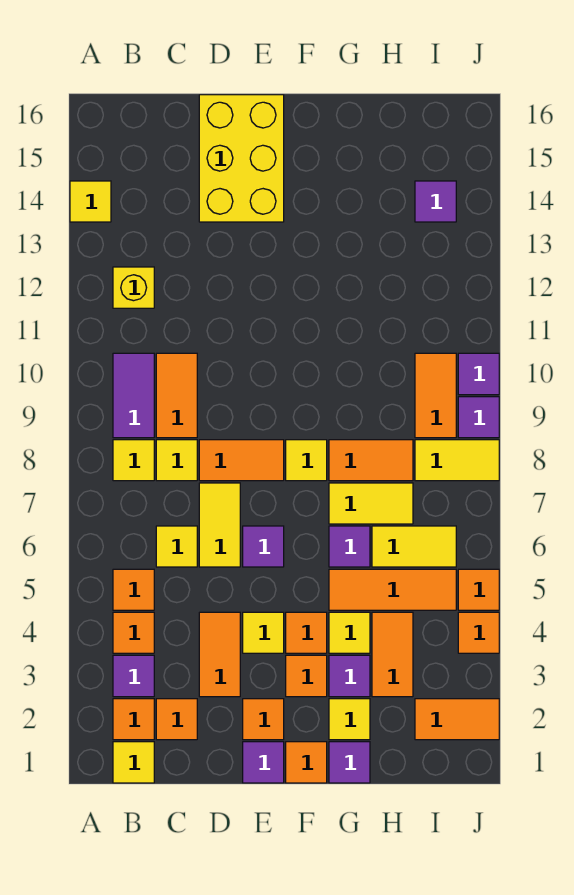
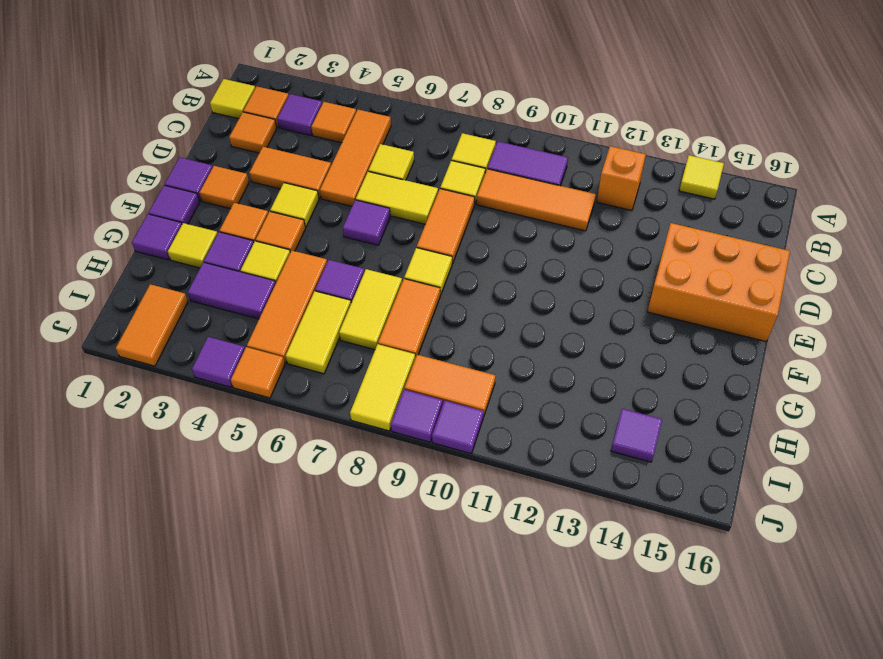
orange tile B5 level 1 -> orange tile B5:D5 level 1
yellow brick B12 level 1 -> orange brick B12 level 1
orange tile C9:C10 level 1 -> orange tile C9:C11 level 1
yellow brick D14:E16 level 1 -> orange brick D14:E16 level 1
orange tile F1 level 1 -> purple tile F1 level 1
orange tile H3:H4 level 1 -> purple tile H3:H4 level 1
orange tile J4 level 1 -> purple tile J4 level 1

